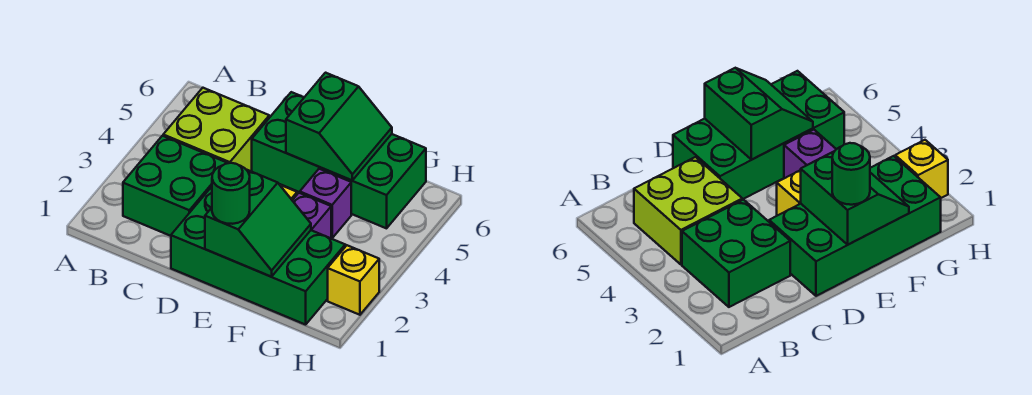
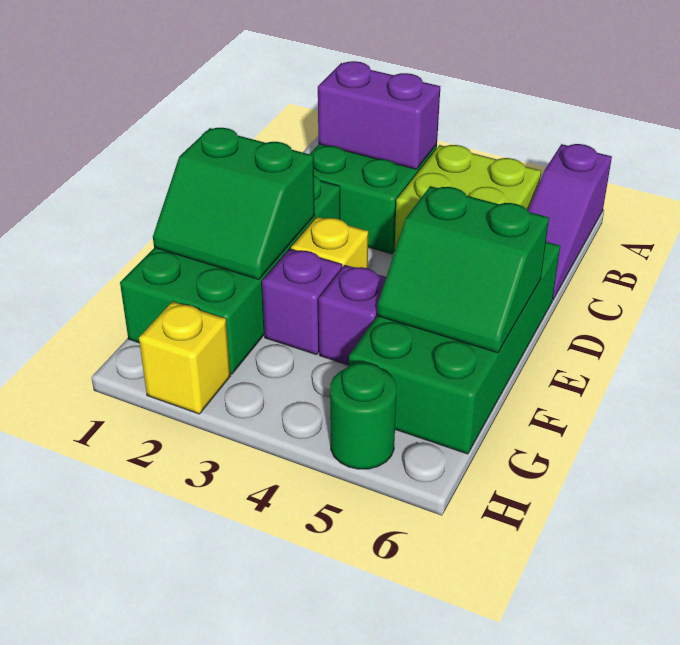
none -> purple slope A6:C6 level 1 top A
none -> purple brick B2:B3 level 2
green round brick E1 level 3 -> green round brick H5 level 1

